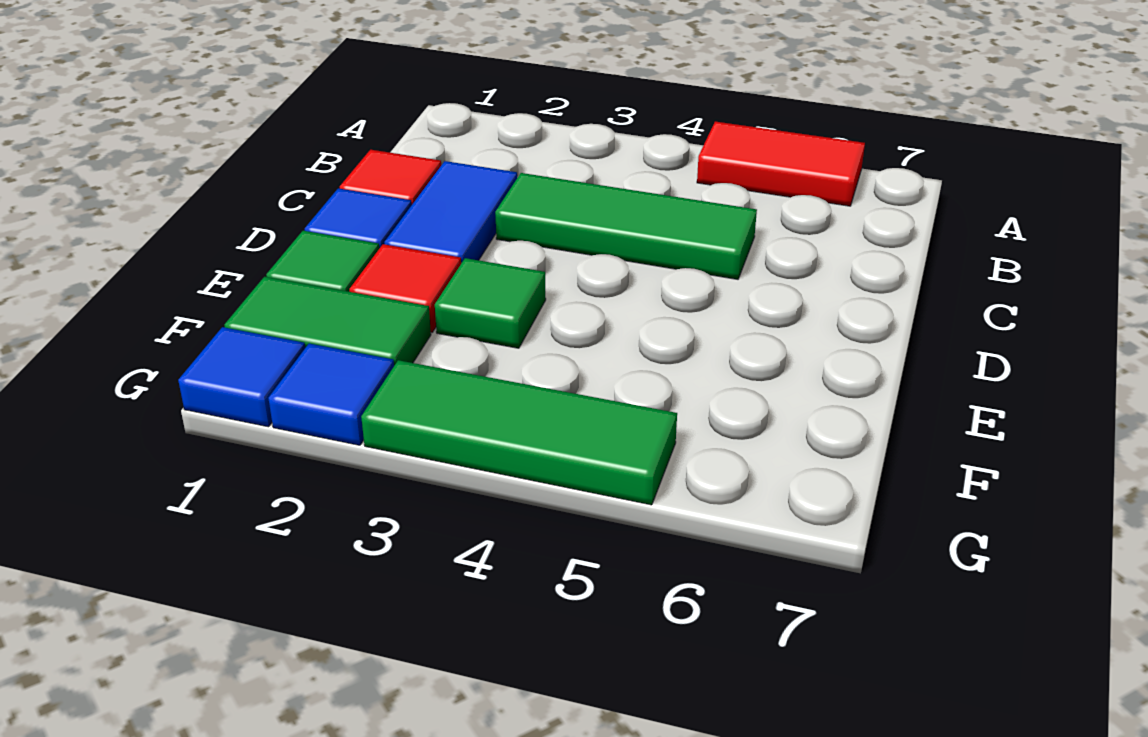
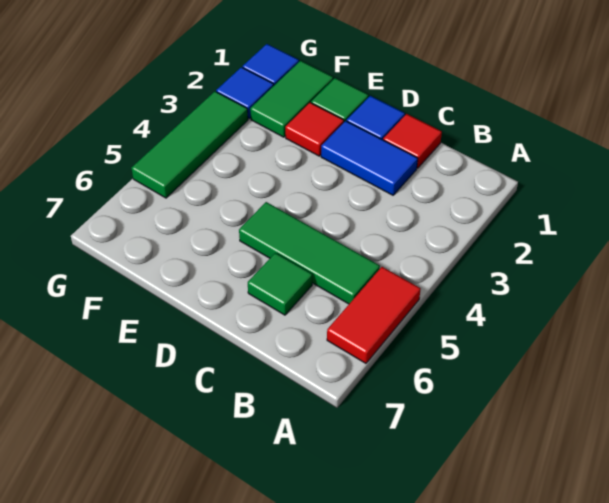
green tile C3:C5 level 1 -> green tile B5:D5 level 1
green tile E3 level 1 -> green tile C6 level 1

